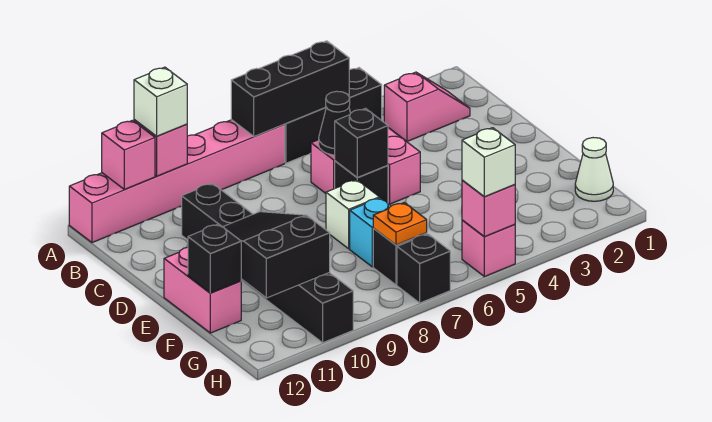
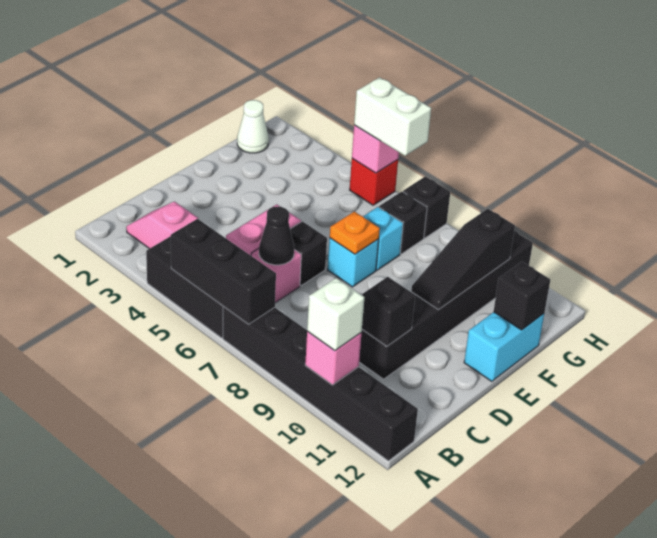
pink brick A7:A12 level 1 -> black brick A7:A12 level 1
pink brick A11 level 2 -> none
black brick D6 level 2 -> black brick C10 level 2
white brick E7 level 1 -> cyan brick E7 level 1
black slope E10:G11 level 2 top G -> black slope E10:G10 level 2 top G
pink brick E12:F12 level 1 -> cyan brick E12:F12 level 1
orange plate G7 level 2 -> orange plate E7 level 2
pink brick H5 level 1 -> red brick H5 level 1
white brick H5 level 3 -> white brick H5:H6 level 3

